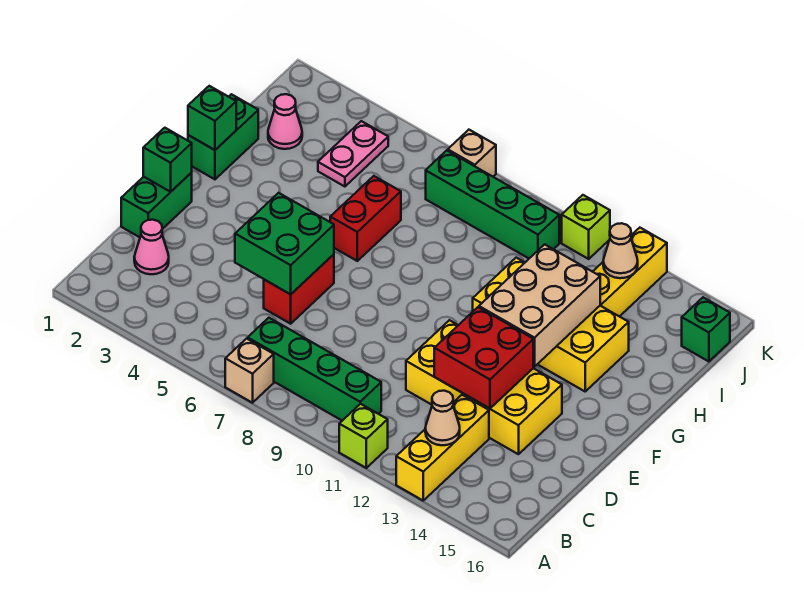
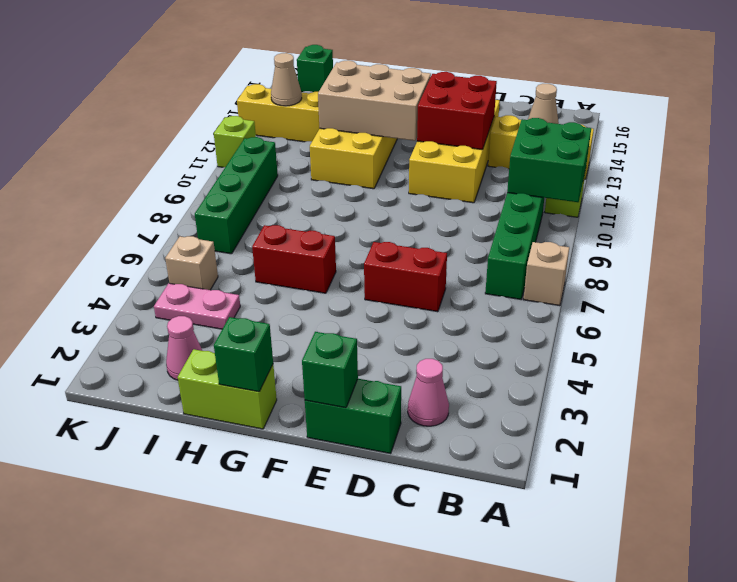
green brick D5:E6 level 2 -> green brick A10:B11 level 2
green brick G1:H1 level 1 -> lime brick G1:H1 level 1
tan brick K7 level 1 -> tan brick J5 level 1

